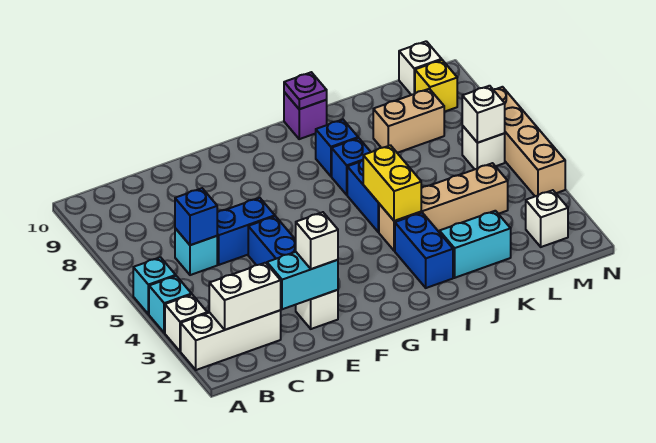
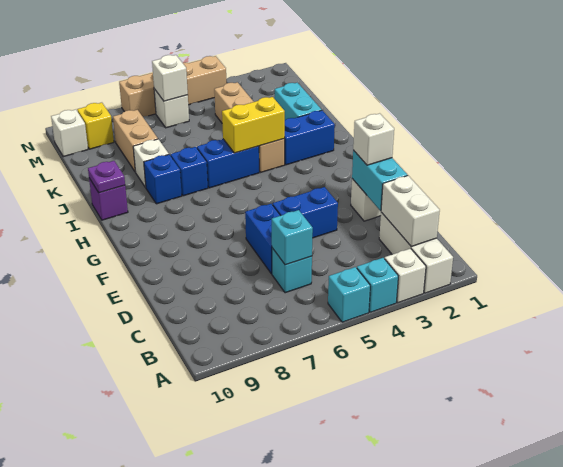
blue brick C6 level 2 -> cyan brick C6 level 2
white brick M2 level 1 -> white brick J8 level 1

